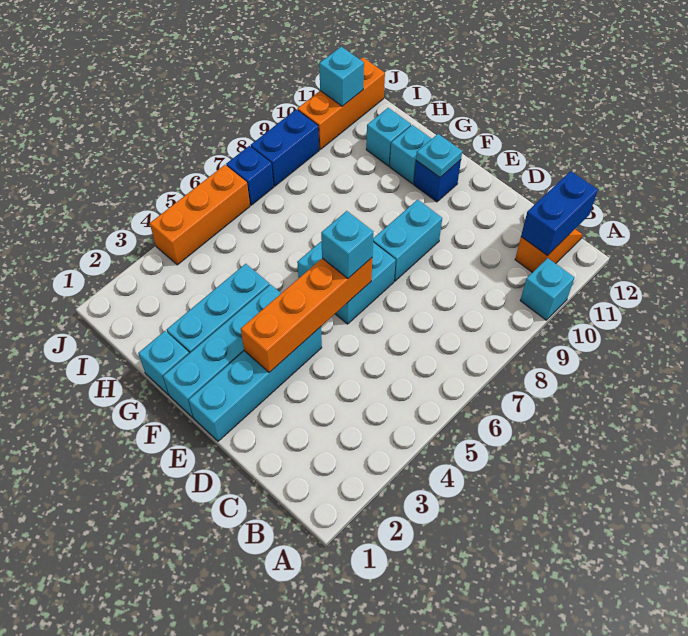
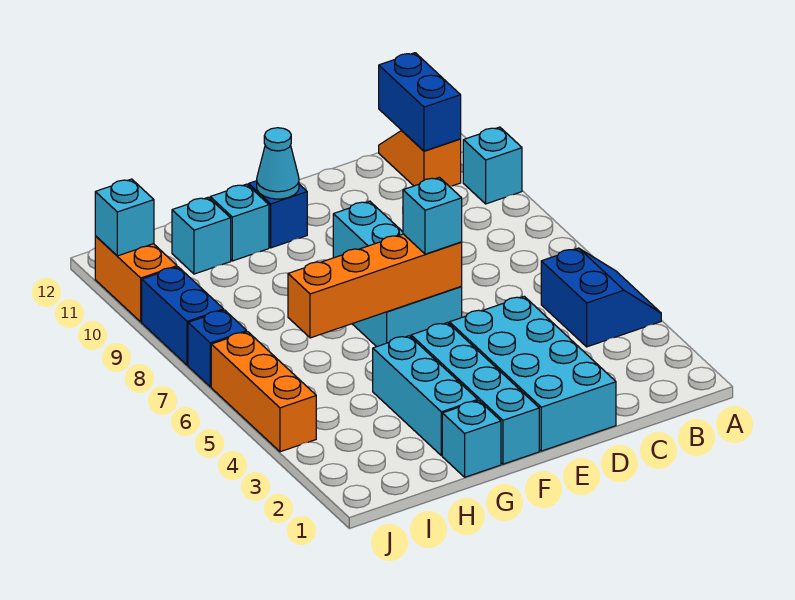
none -> blue slope A4:B5 level 1 top B
cyan brick E1:E4 level 1 -> cyan brick D1:E4 level 1
orange brick E3:E6 level 2 -> orange brick E6:H6 level 2
cyan plate F11 level 2 -> cyan cone F11 level 2
orange brick J10:J12 level 1 -> orange brick J10:J11 level 1

